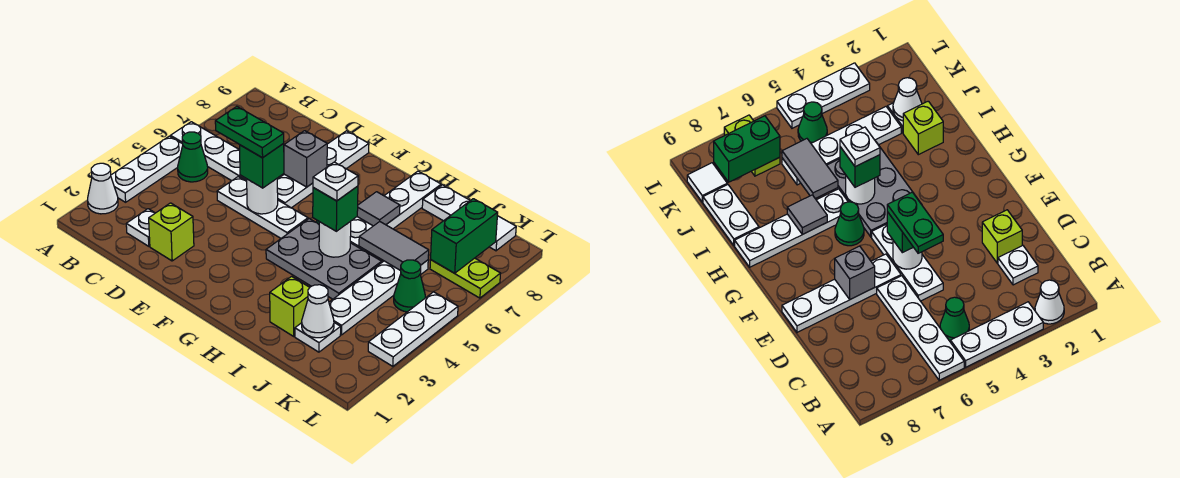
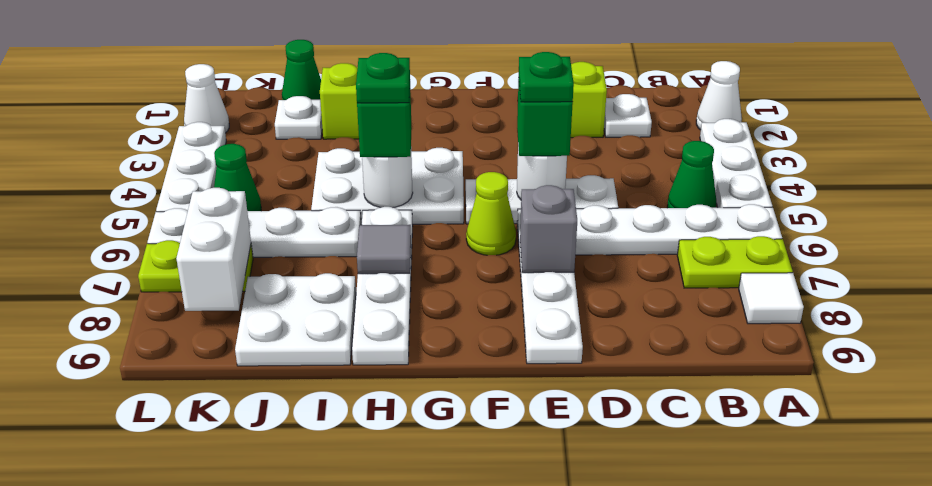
none -> lime plate A7:B7 level 1
green plate D5:E5 level 4 -> green plate E5 level 4
none -> lime cone F6 level 1
grey plate G4:I5 level 1 -> white plate G4:I5 level 1
green cone G6 level 1 -> green cone J1 level 1
white plate H5 level 4 -> green plate H5 level 4
grey tile I6:J6 level 2 -> none
white plate I9:J9 level 1 -> white plate I8:J9 level 1
white cone J2 level 2 -> white cone L2 level 1
white plate J3:J6 level 1 -> white plate I6:L6 level 1
green brick K7:K8 level 2 -> white brick K7:K8 level 2
white tile K9 level 1 -> white tile A8 level 1

